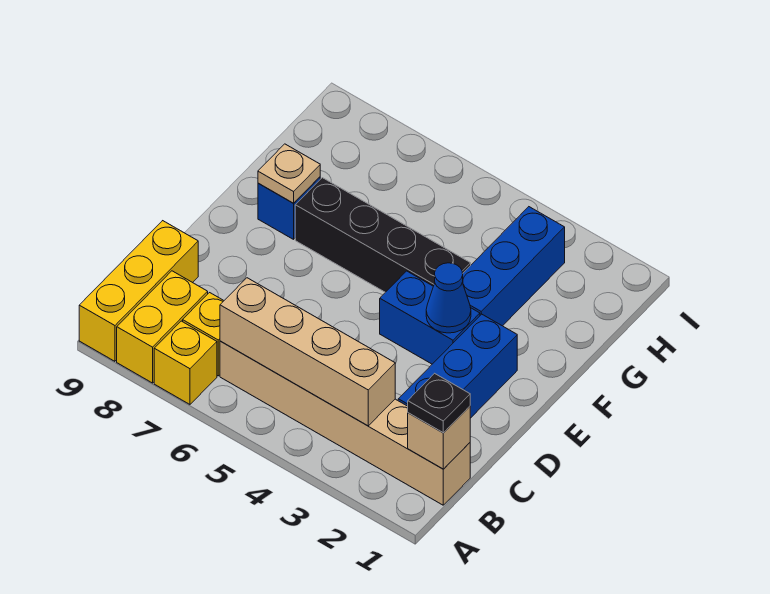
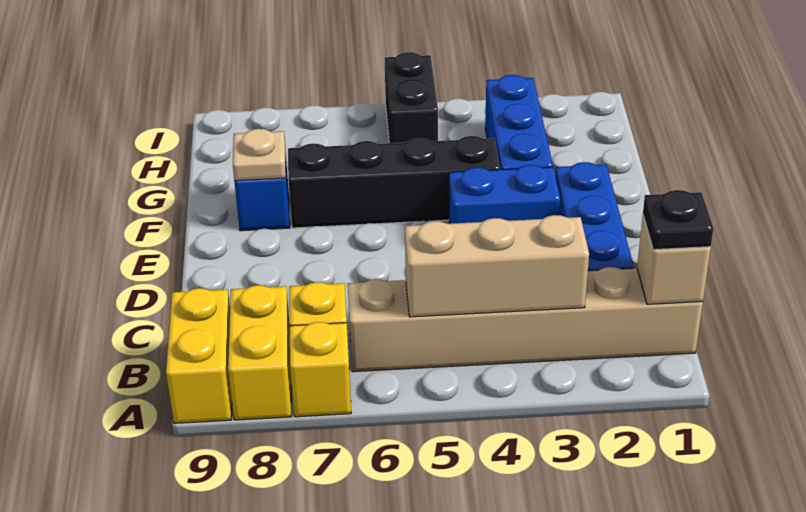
yellow brick A9:C9 level 1 -> yellow brick A9:B9 level 1
tan brick B3:B6 level 2 -> tan brick B3:B5 level 2
blue cone E3 level 2 -> none
none -> black brick H5:I5 level 1

